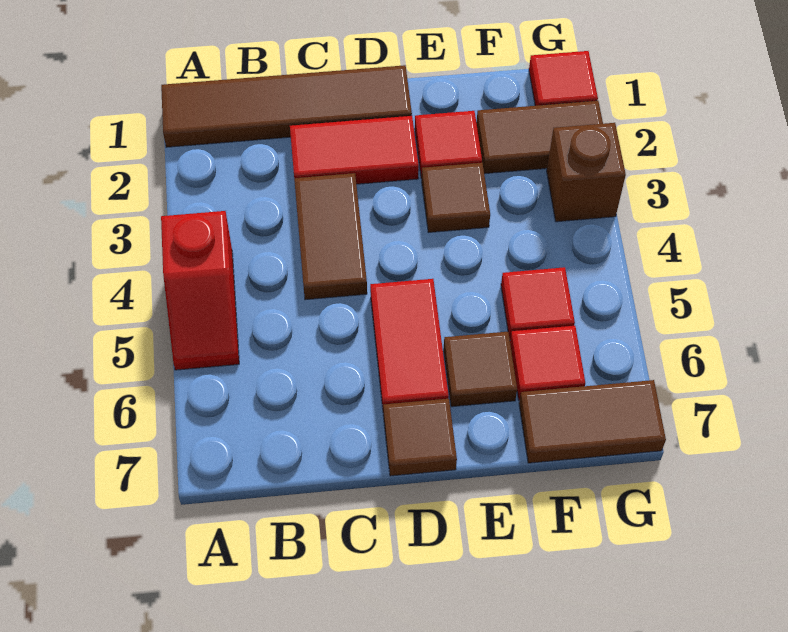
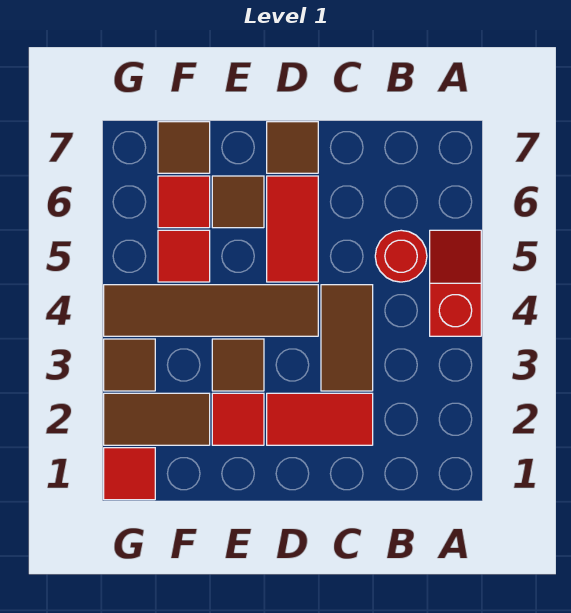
brown tile A1:D1 level 1 -> brown tile D4:G4 level 1
none -> red round brick B5 level 1
brown tile F7:G7 level 1 -> brown tile F7 level 1
brown brick G3 level 1 -> brown tile G3 level 1

